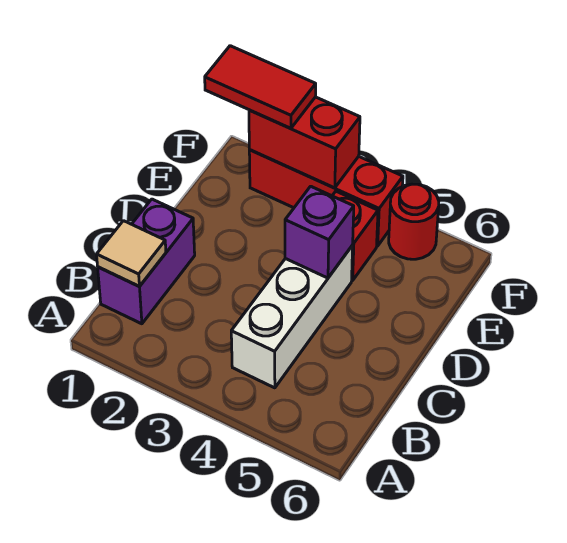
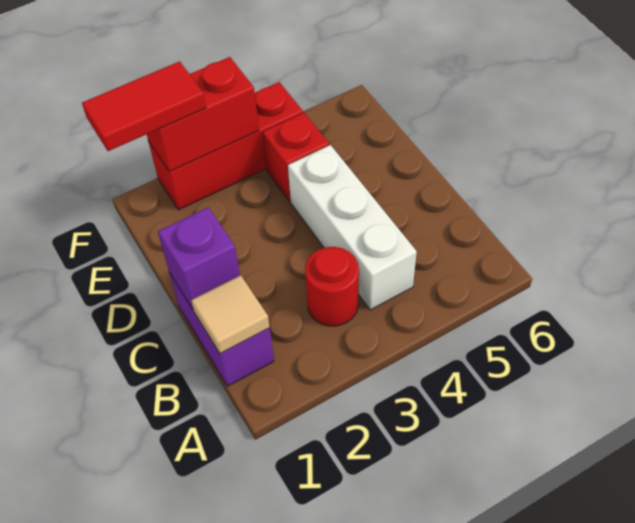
purple brick D4 level 2 -> purple brick C1 level 2
red round brick F5 level 1 -> red round brick B3 level 1

